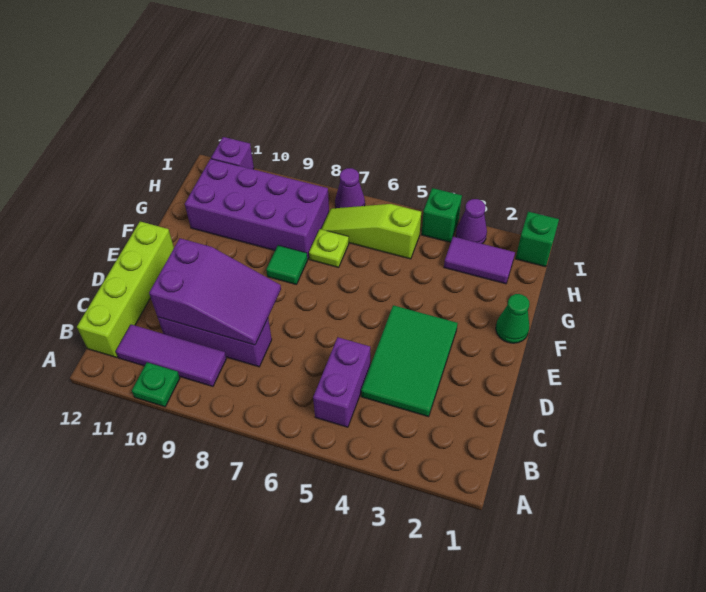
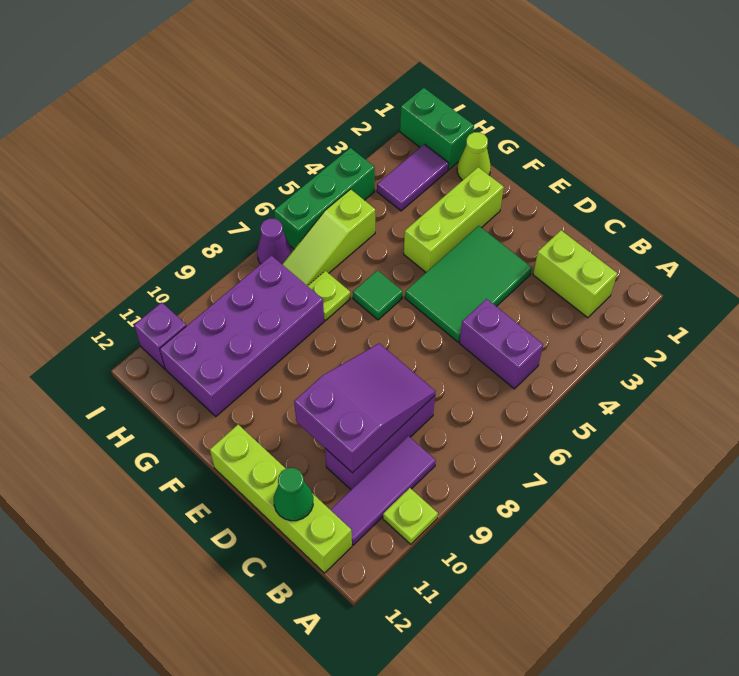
green plate A10 level 1 -> lime plate A10 level 1
none -> lime brick B2:C2 level 1
green tile C3:E4 level 1 -> green tile D3:E5 level 1
green cone F1 level 1 -> green cone C12 level 2
none -> lime brick F2:F4 level 1
green tile F8 level 1 -> green tile F6 level 1
none -> lime cone G1 level 1
green brick I1 level 1 -> green brick H1:I1 level 1
purple cone I3 level 1 -> none
green brick I4 level 1 -> green brick I4:I6 level 1

